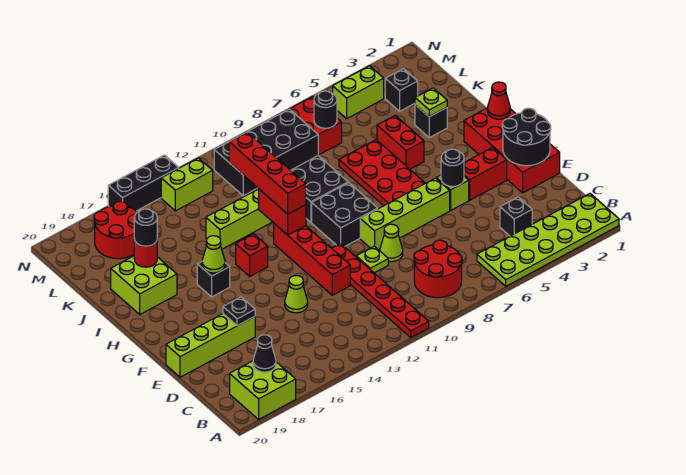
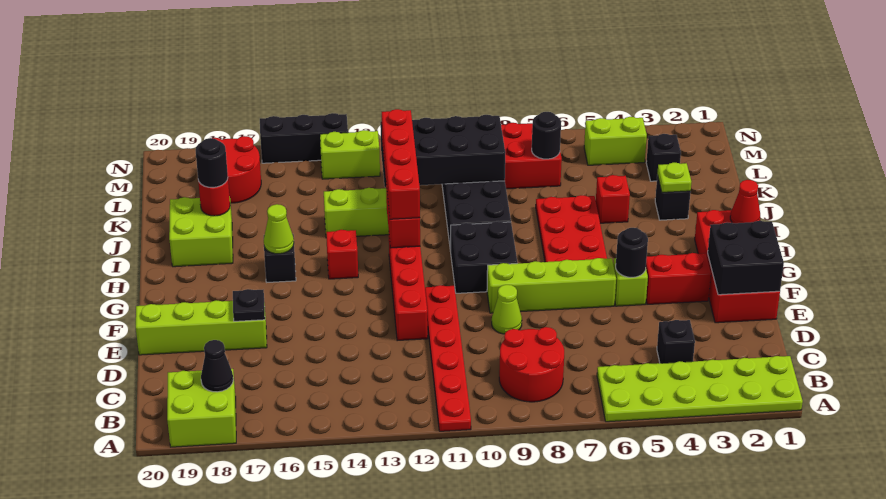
black round brick E1:F2 level 2 -> black brick E1:F2 level 2
lime plate E10 level 1 -> none
lime cone E14 level 1 -> none
red brick I5:J5 level 1 -> red brick J5 level 1

